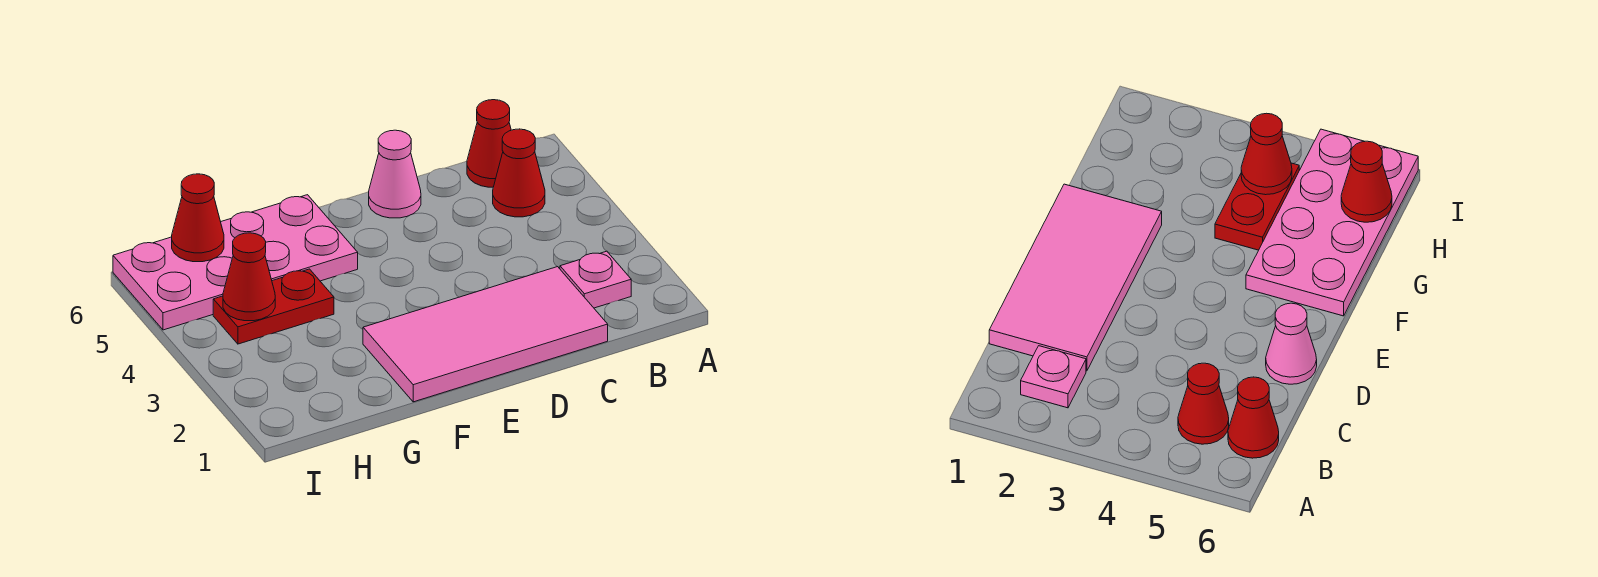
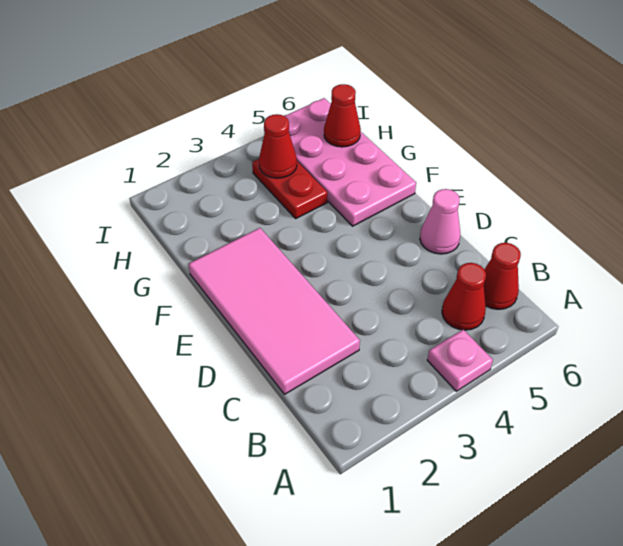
pink plate B2 level 1 -> pink plate A4 level 1

